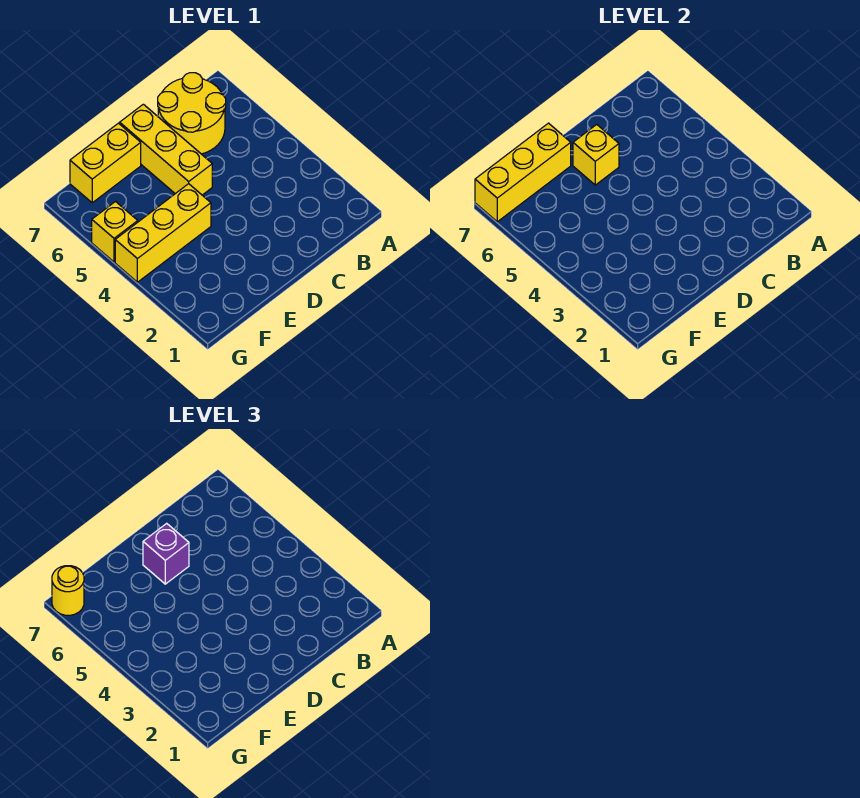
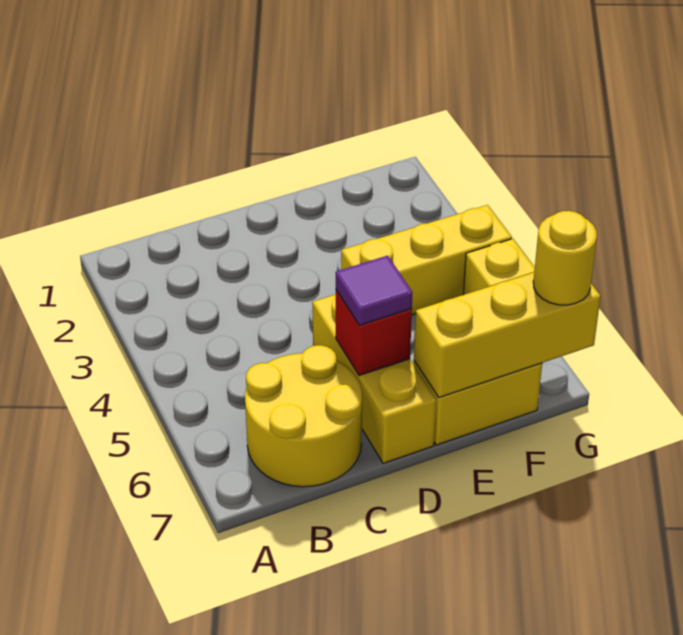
yellow brick D6 level 2 -> red brick D6 level 2
purple brick D6 level 3 -> purple tile D6 level 3

